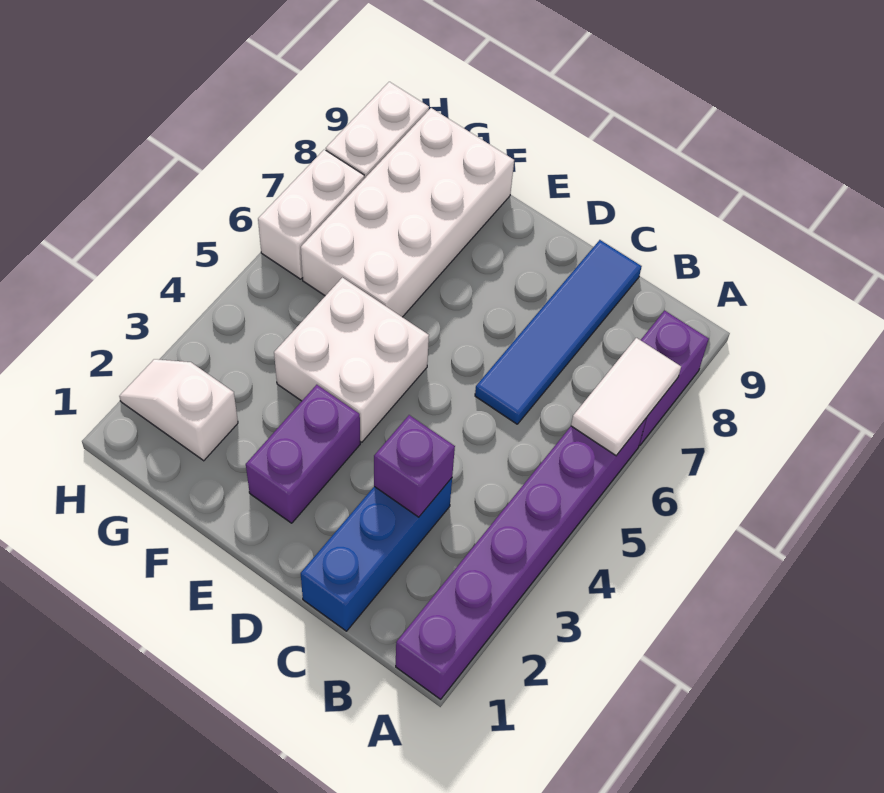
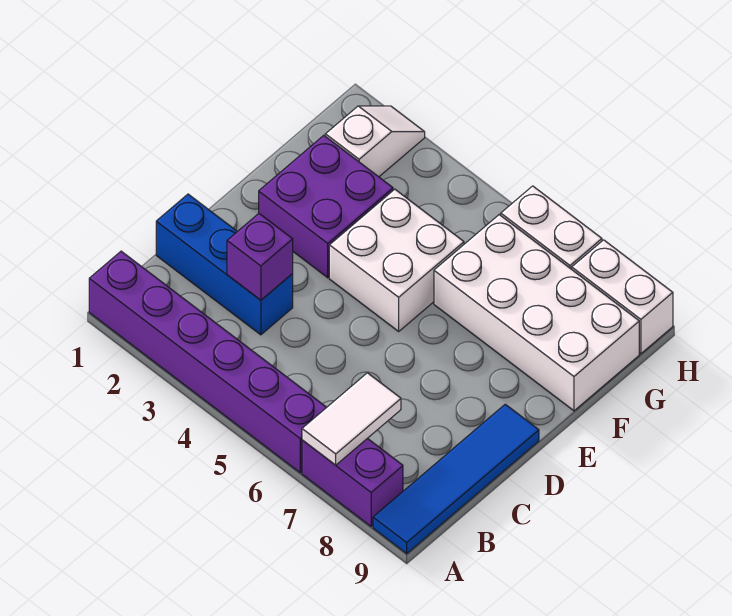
white tile A6:A7 level 2 -> white tile A7:B7 level 2
blue tile C6:C9 level 1 -> blue tile A9:D9 level 1
purple brick E2:E3 level 1 -> purple brick E2:F3 level 1

